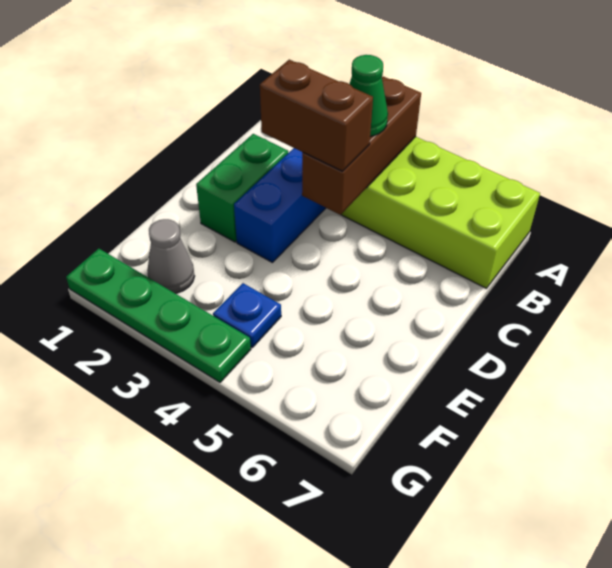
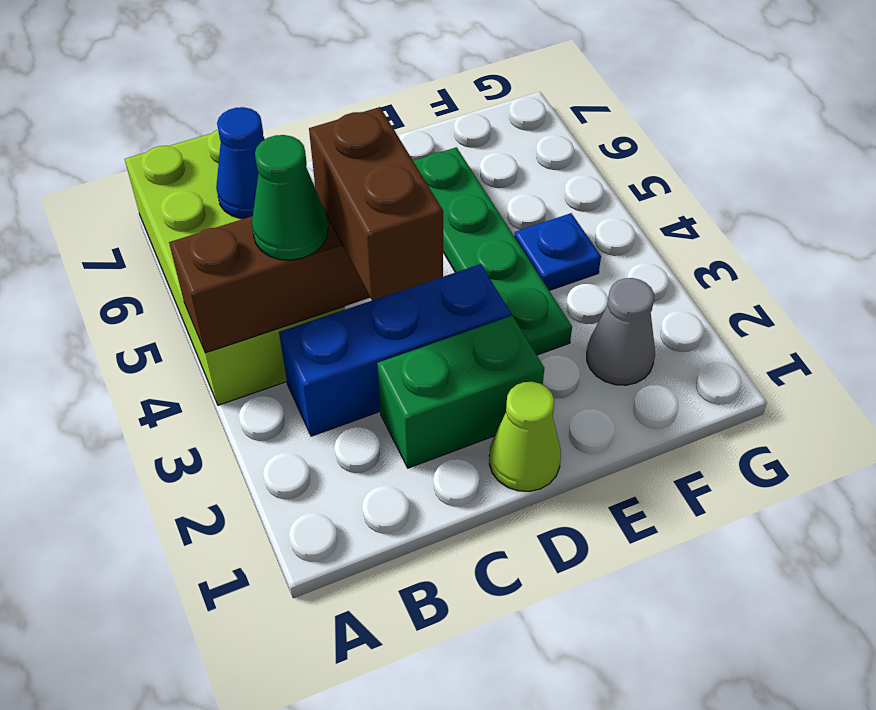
none -> blue cone B6 level 2
none -> lime cone D1 level 1
green plate G1:G4 level 1 -> green plate E3:E6 level 1

